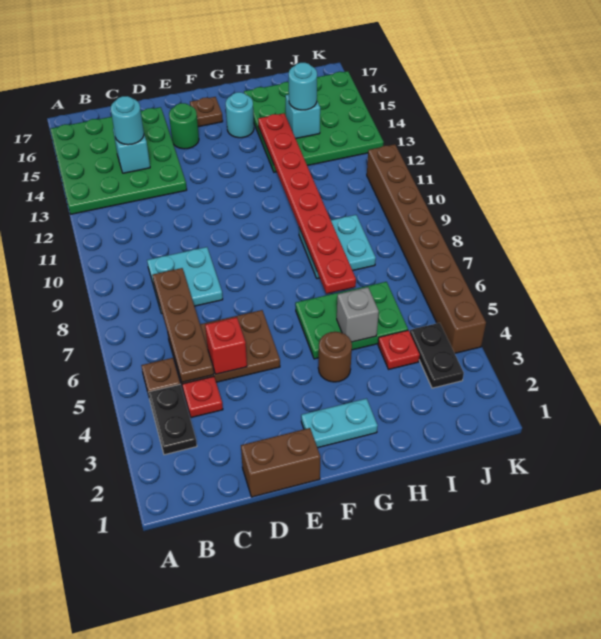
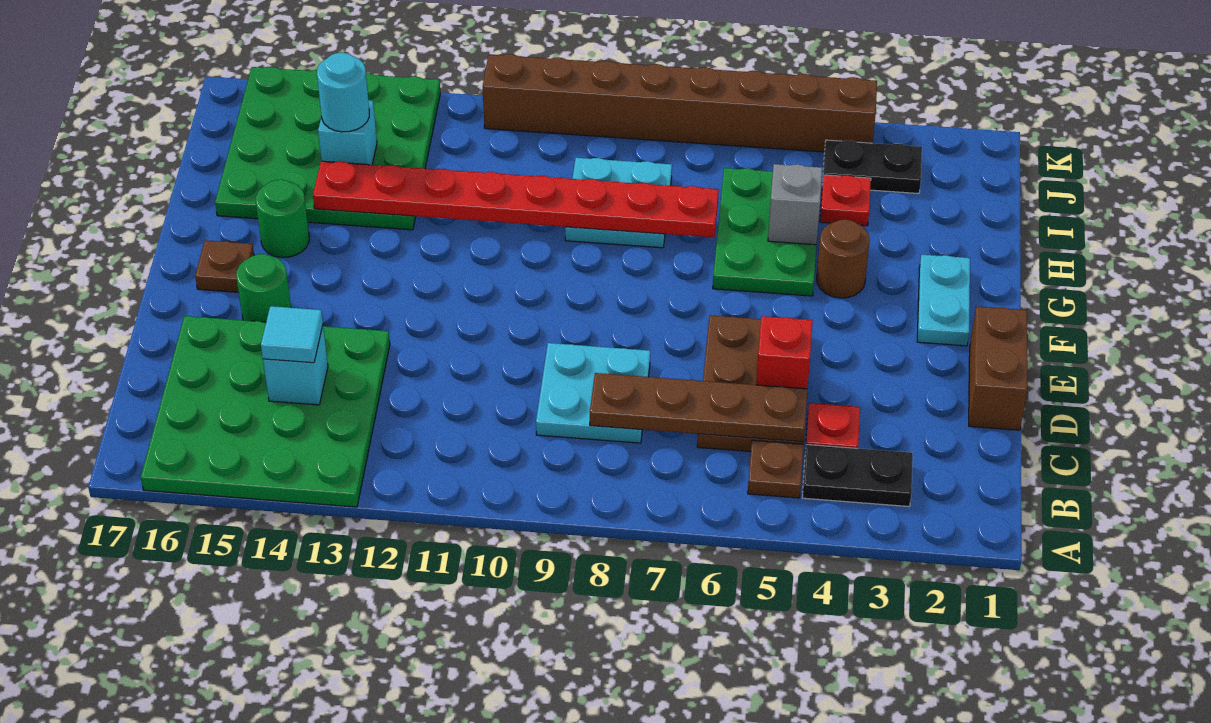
cyan round brick C14 level 3 -> cyan tile C14 level 3
cyan round brick G15 level 1 -> green round brick G15 level 1

